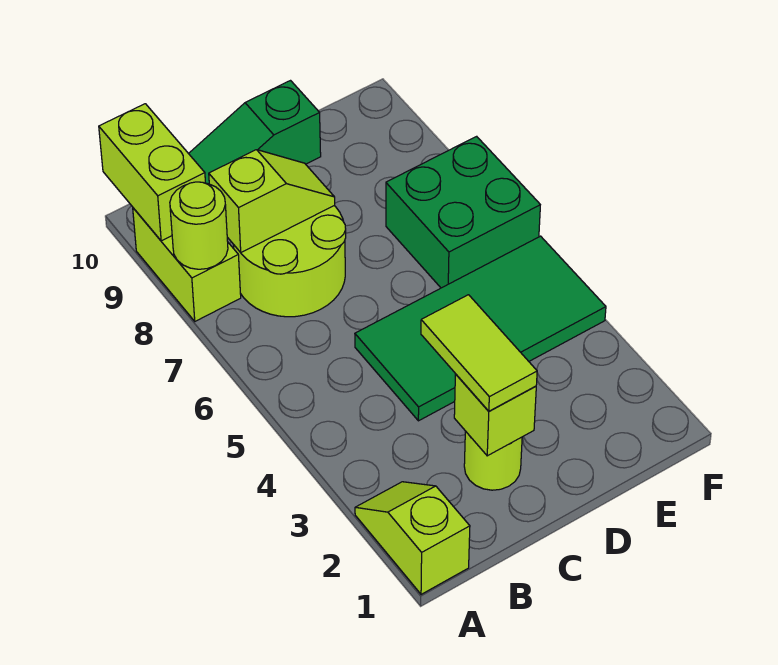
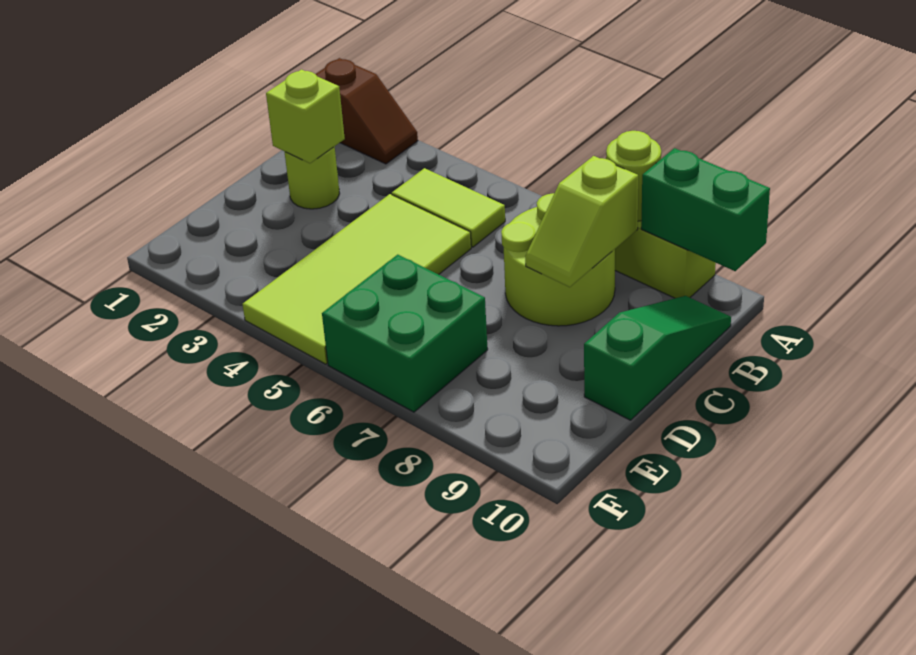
lime slope A1:A2 level 1 top 1 -> brown slope A1:A2 level 1 top 1
lime brick A9:A10 level 2 -> green brick A9:A10 level 2
lime tile C2:C3 level 3 -> lime tile B4:B5 level 1
green tile C4:F5 level 1 -> lime tile C4:F5 level 1

